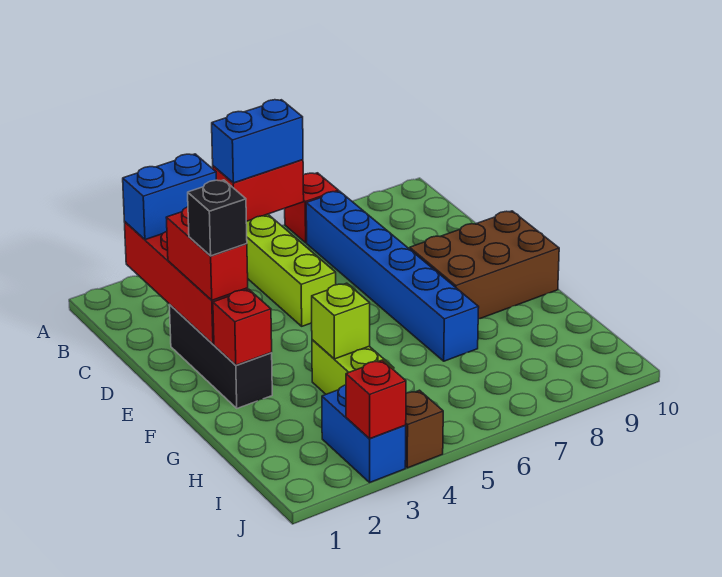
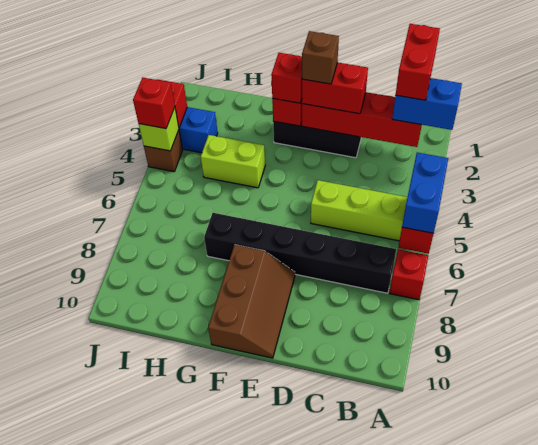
none -> red brick B1:B2 level 4
blue brick B2:B3 level 3 -> blue brick A2:B2 level 3
blue brick B7:G7 level 1 -> black brick B7:G7 level 1
black brick E2 level 4 -> brown brick E2 level 4
brown brick E8:F10 level 1 -> brown slope E8:F10 level 1 top F
none -> red brick F2 level 3
lime brick G4 level 2 -> lime brick J4 level 2
none -> red brick J4 level 3

